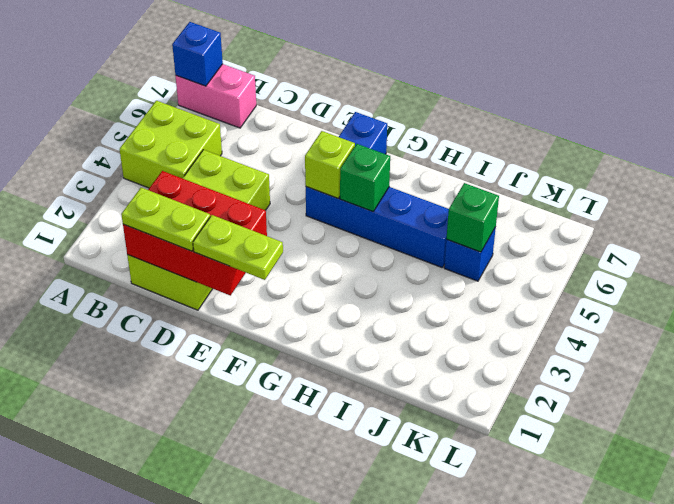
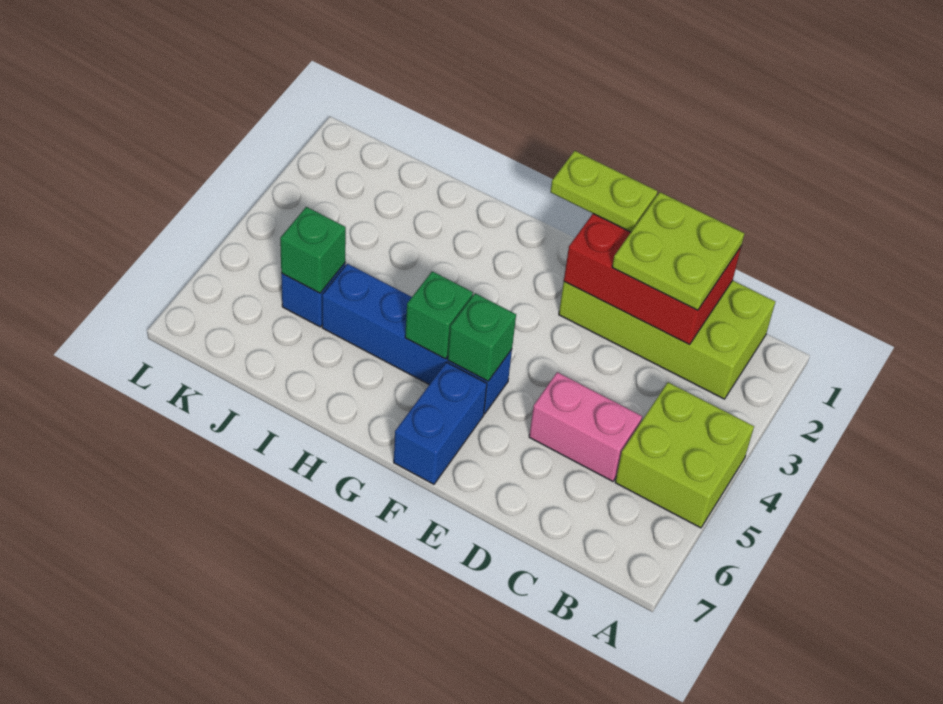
pink brick A7:B7 level 1 -> pink brick C5:D5 level 1
blue brick A7 level 2 -> none
lime brick C1:D4 level 1 -> lime brick B1:E2 level 1
lime plate C1:D1 level 3 -> lime plate C1:D2 level 3
lime brick F5 level 2 -> green brick F5 level 2

